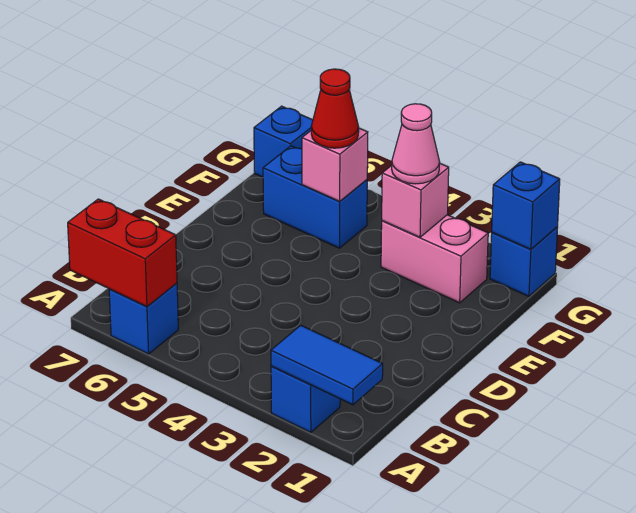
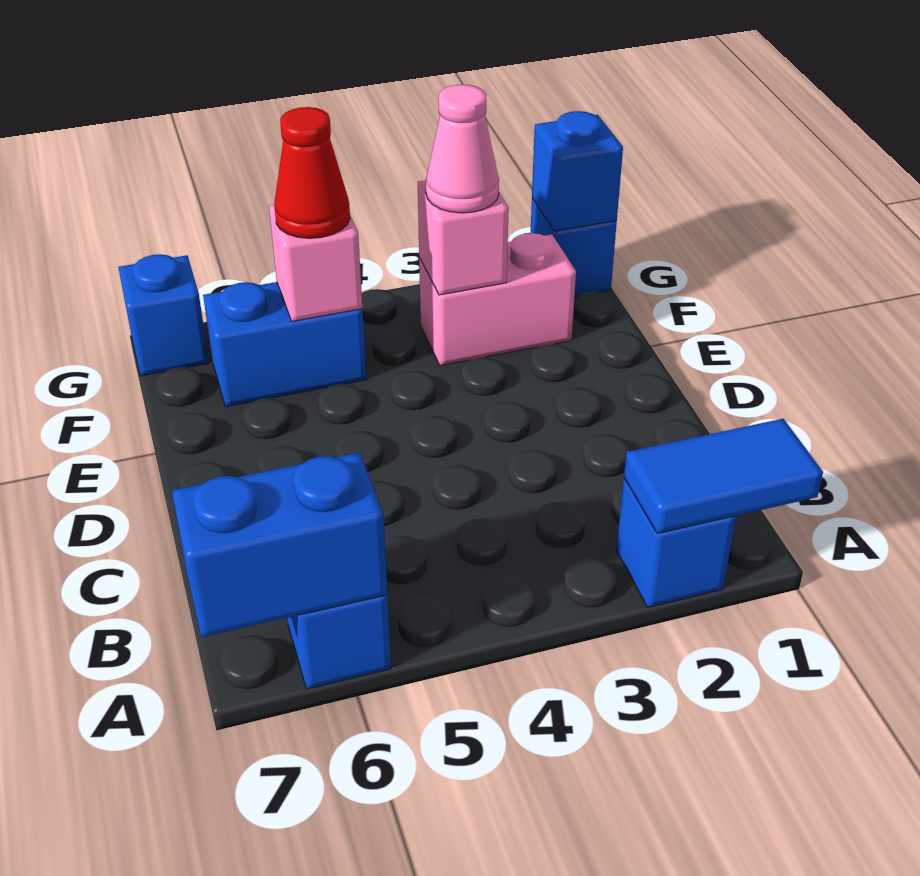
red brick A6:A7 level 2 -> blue brick A6:A7 level 2

